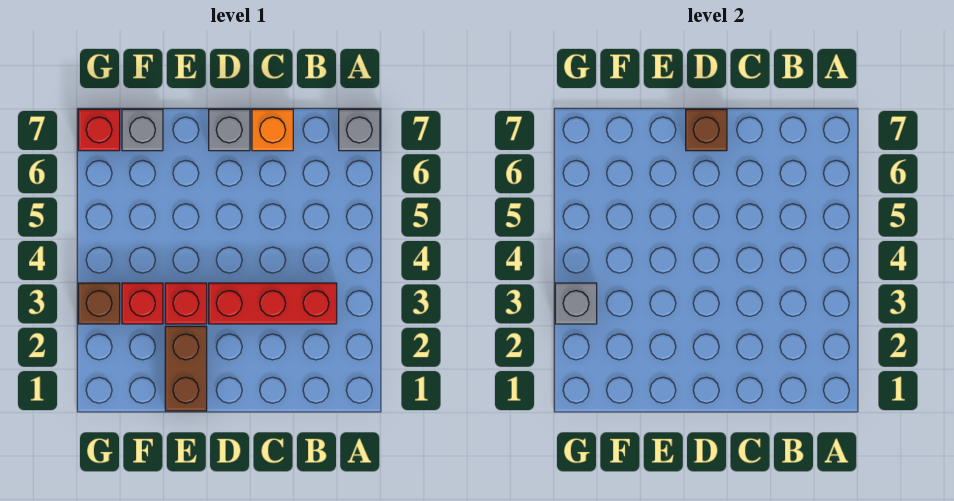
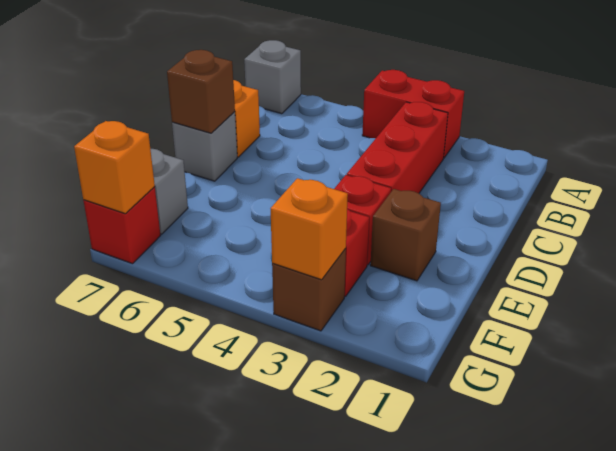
none -> red brick A3:A4 level 1
brown brick E1:E2 level 1 -> brown brick E2 level 1
grey brick G3 level 2 -> orange brick G3 level 2
none -> orange brick G7 level 2

